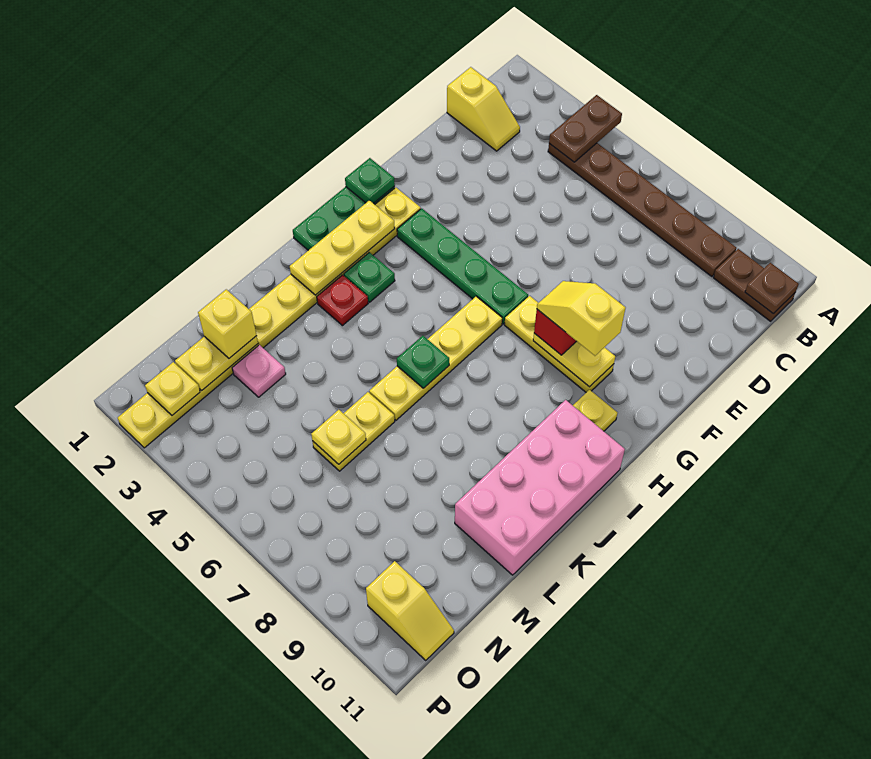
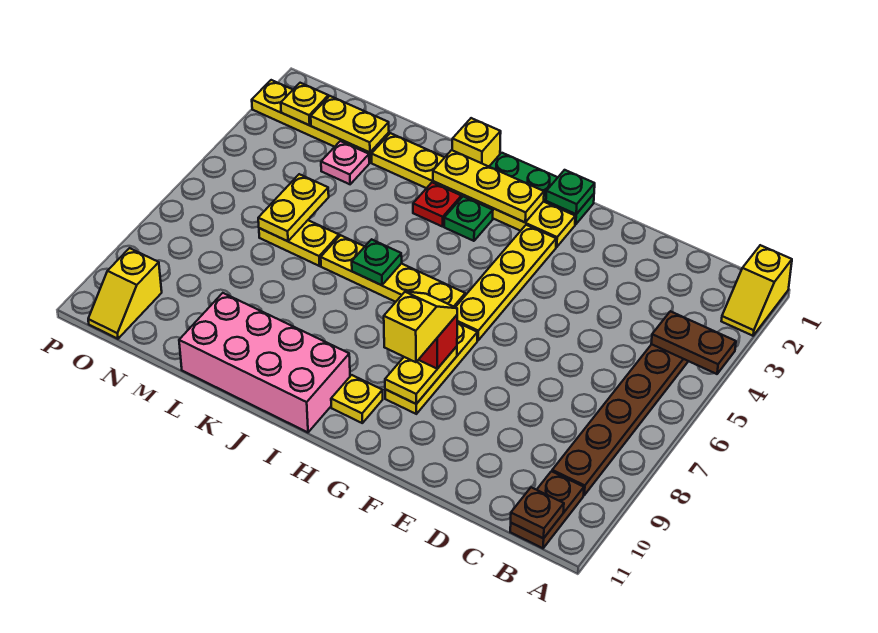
yellow slope C1:C2 level 1 top 1 -> yellow slope A1:A2 level 1 top 1
green plate G3:G6 level 1 -> yellow plate G3:G6 level 1
yellow brick M2 level 3 -> yellow brick J1 level 1
yellow plate M6 level 2 -> yellow plate M5:M6 level 2

